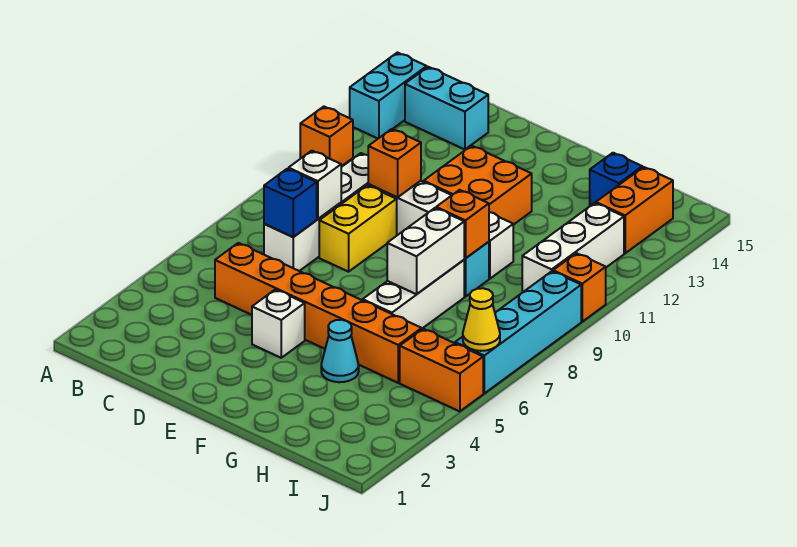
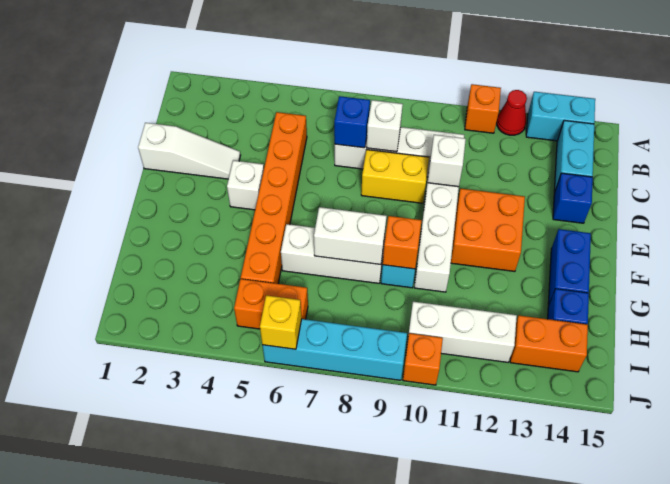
none -> red cone A12 level 1
none -> white slope D1:D3 level 1 top 1
orange brick D10 level 2 -> white brick D10 level 2
none -> blue brick D14 level 1
none -> blue brick F14:G14 level 1
cyan cone G4 level 1 -> none
orange brick I5:J5 level 1 -> orange brick I5:I6 level 1
yellow cone J6 level 2 -> yellow brick J6 level 2

